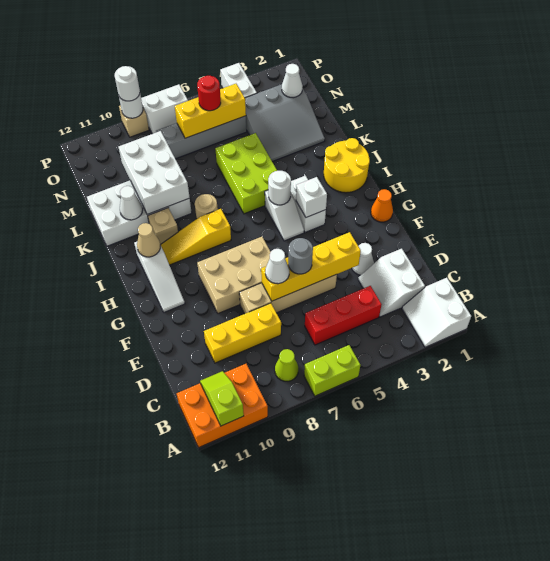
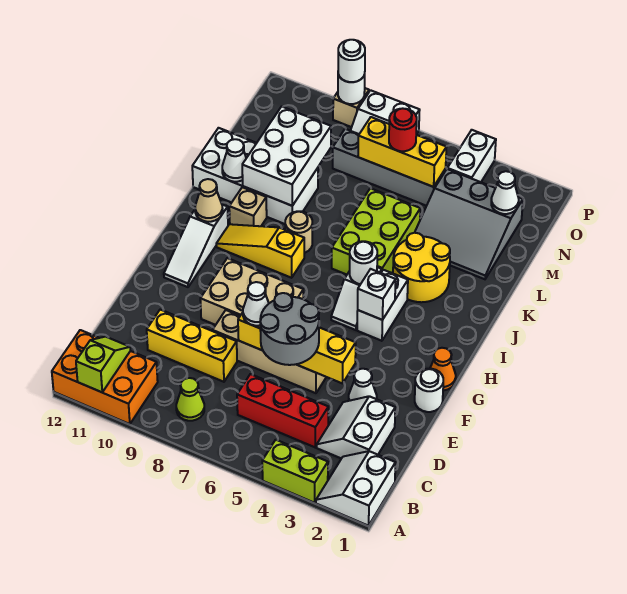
lime brick A6:A7 level 1 -> lime brick A3:A4 level 1
grey round brick E6 level 3 -> grey round brick D5:E6 level 3
none -> white round brick F1 level 1
yellow round brick I1:J2 level 1 -> yellow round brick J3:K4 level 1

